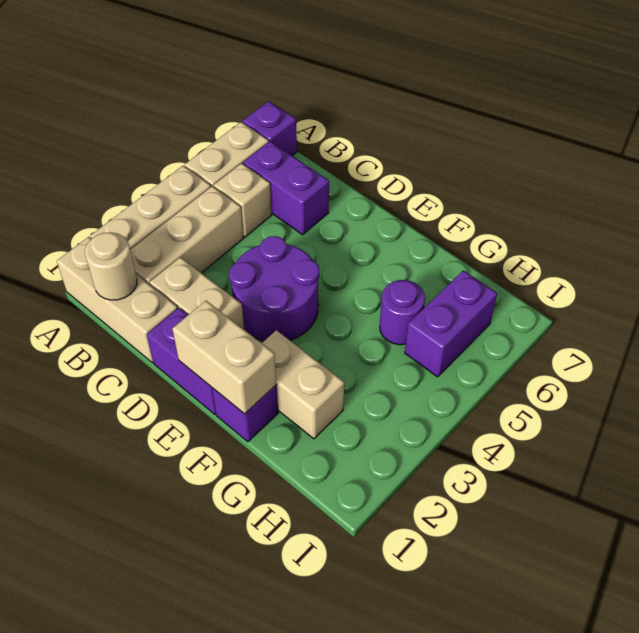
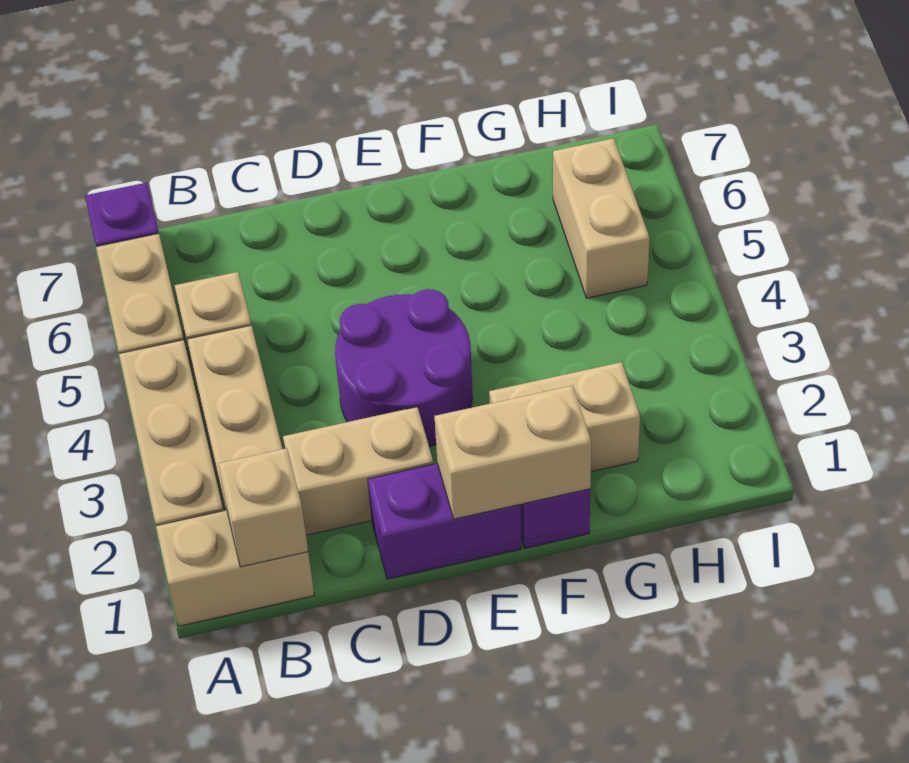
tan brick A1:C1 level 1 -> tan brick A1:B1 level 1
tan round brick B1 level 2 -> tan brick B1 level 2
purple brick B6:C6 level 1 -> none
purple round brick G5 level 1 -> none
purple brick H5:H6 level 1 -> tan brick H5:H6 level 1

